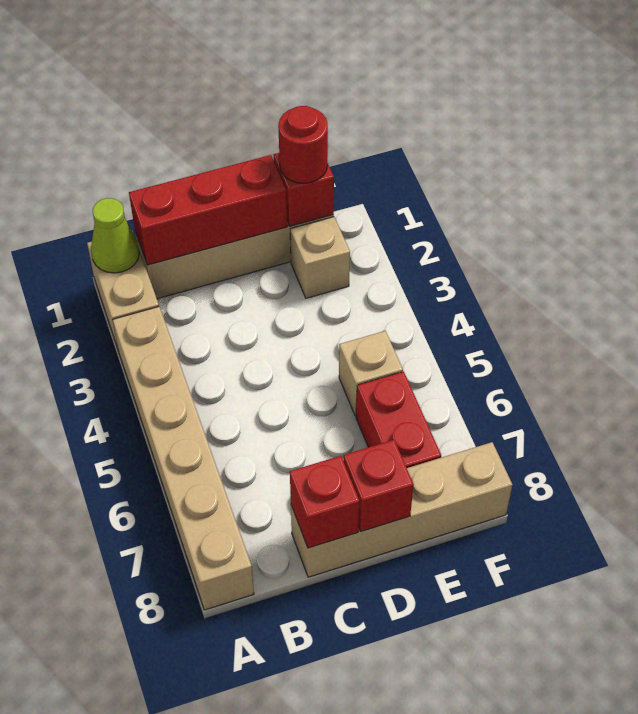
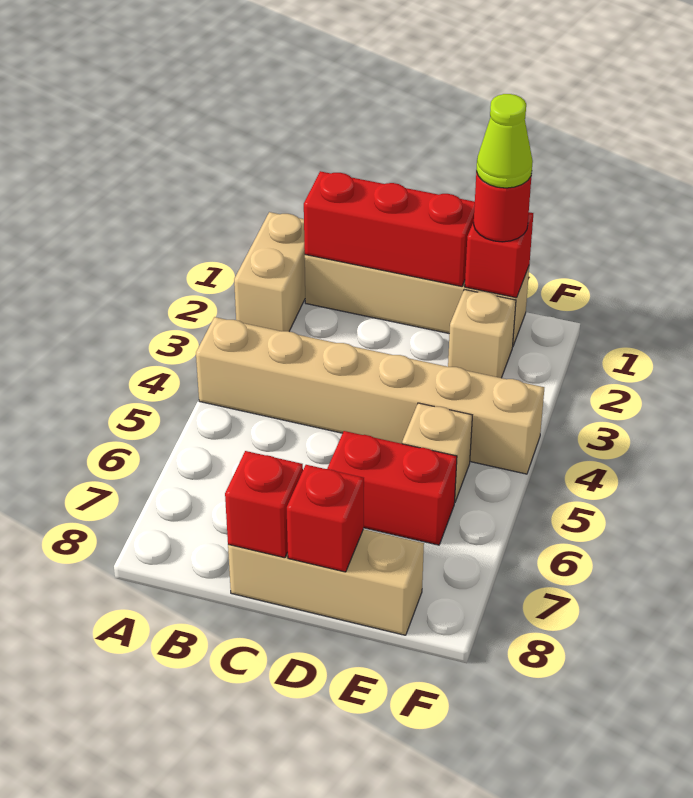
lime cone A1 level 2 -> lime cone E1 level 4
tan brick A3:A8 level 1 -> tan brick A4:F4 level 1
tan brick C8:F8 level 1 -> tan brick C8:E8 level 1
red brick E6:E7 level 1 -> red brick D6:E6 level 1

